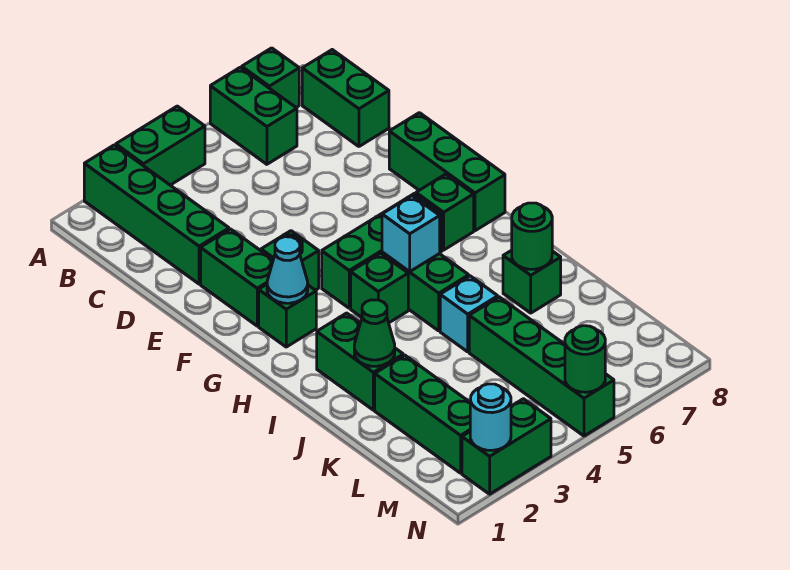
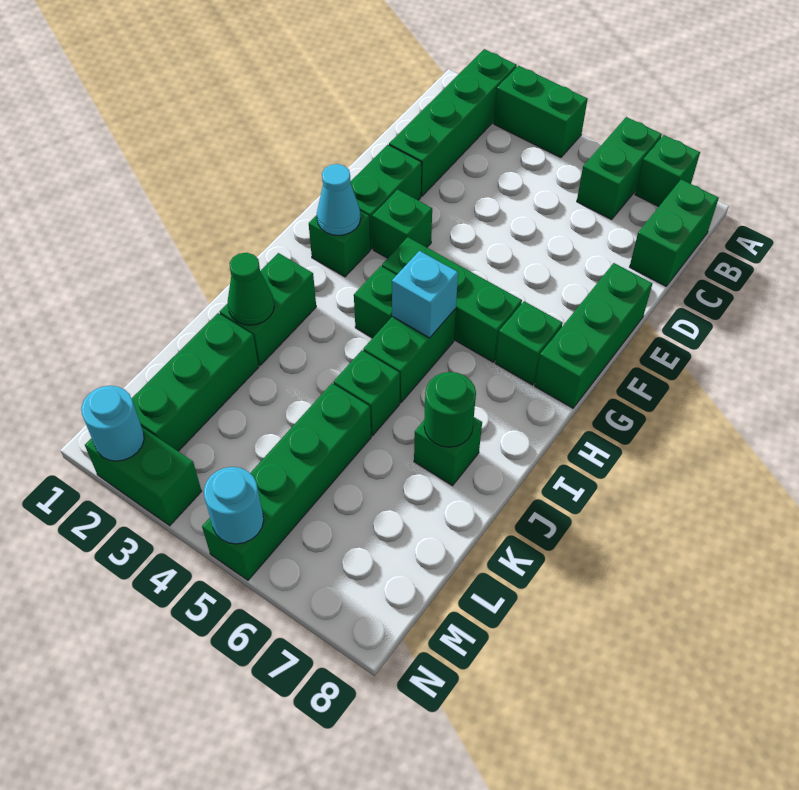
cyan brick J5 level 1 -> green brick J5 level 1
green round brick N5 level 2 -> cyan round brick N5 level 2

